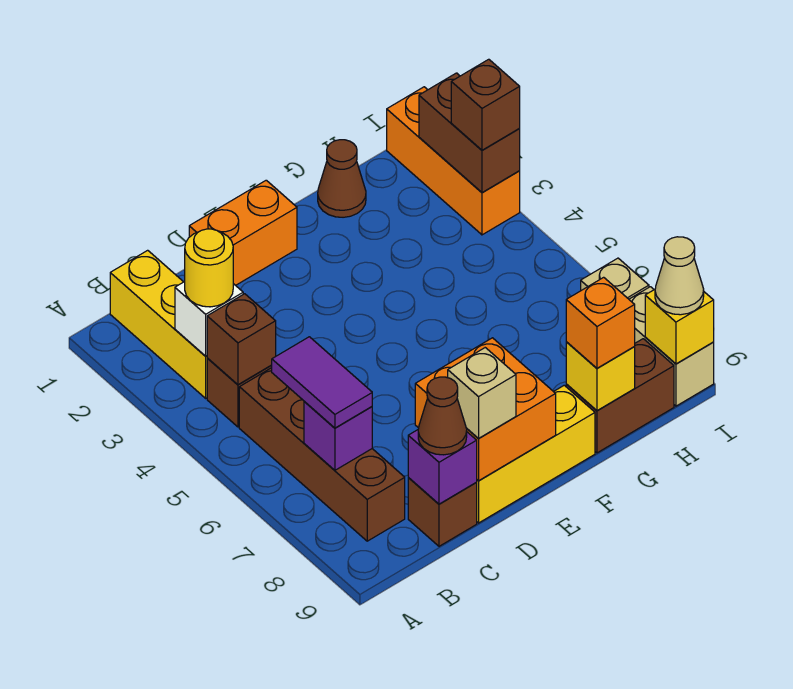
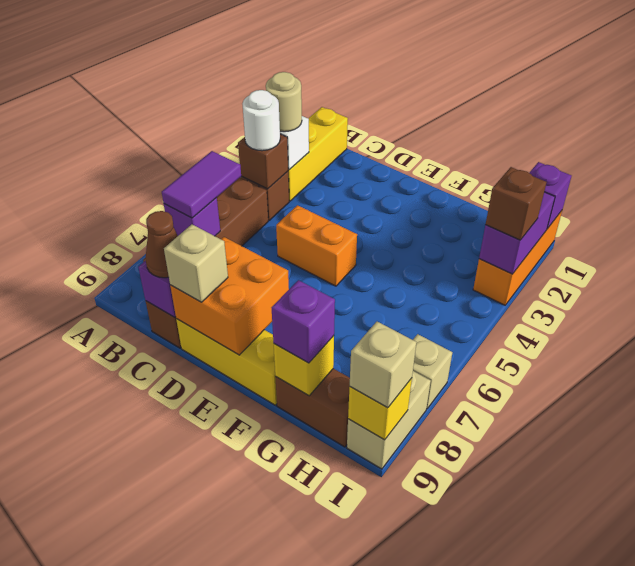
yellow round brick B3 level 3 -> tan round brick B3 level 3
none -> white round brick B4 level 3
orange brick D1:E1 level 1 -> orange brick D5:E5 level 1
brown cone G1 level 1 -> none
orange brick G9 level 3 -> purple brick G9 level 3
none -> purple brick I1 level 2
brown brick I2:I3 level 2 -> purple brick I2:I3 level 2
tan cone I9 level 3 -> tan brick I9 level 3

